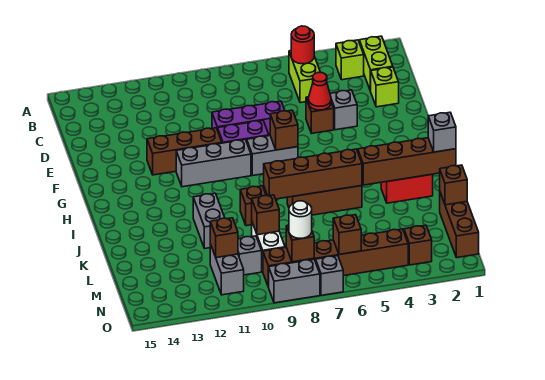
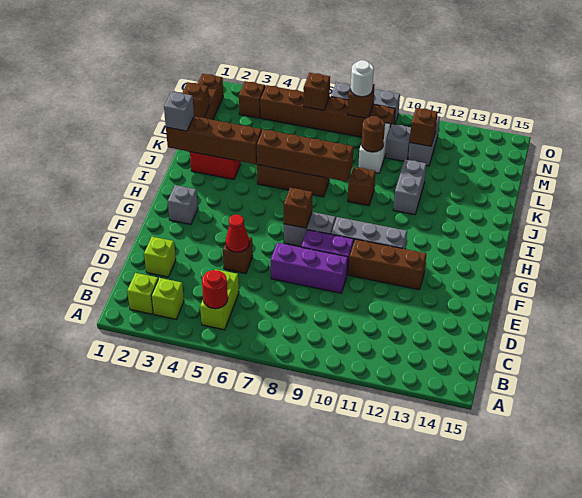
lime brick B2:C2 level 1 -> lime brick B2 level 1
grey brick E4 level 1 -> grey brick G2 level 1
brown brick L9 level 2 -> brown round brick L9 level 2

